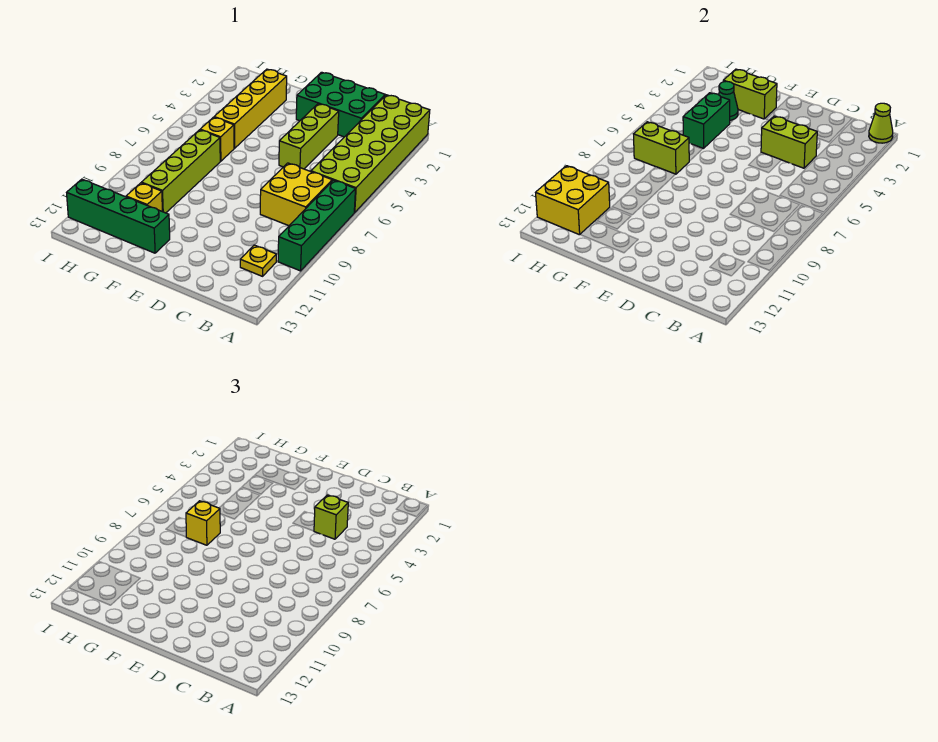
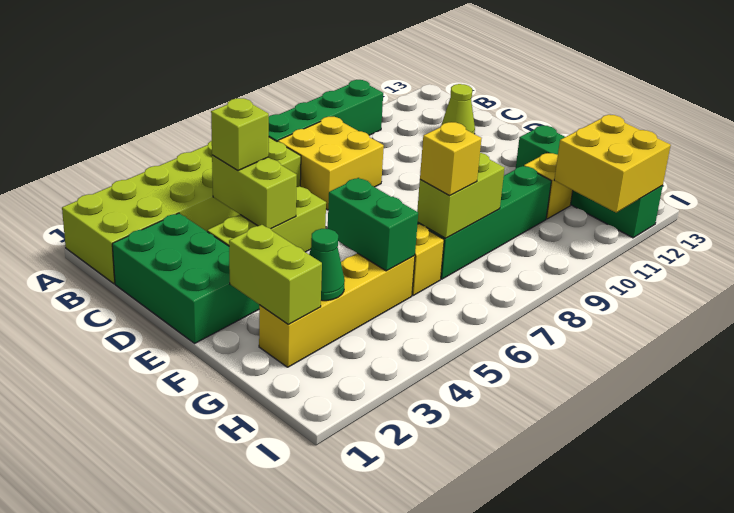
lime cone A1 level 2 -> lime cone C12 level 1
yellow plate B11 level 1 -> none
green brick G4:G5 level 2 -> green brick F5:G5 level 2
lime brick G7:G10 level 1 -> green brick G7:G10 level 1
lime brick G7:H7 level 2 -> lime brick G7:G8 level 2

